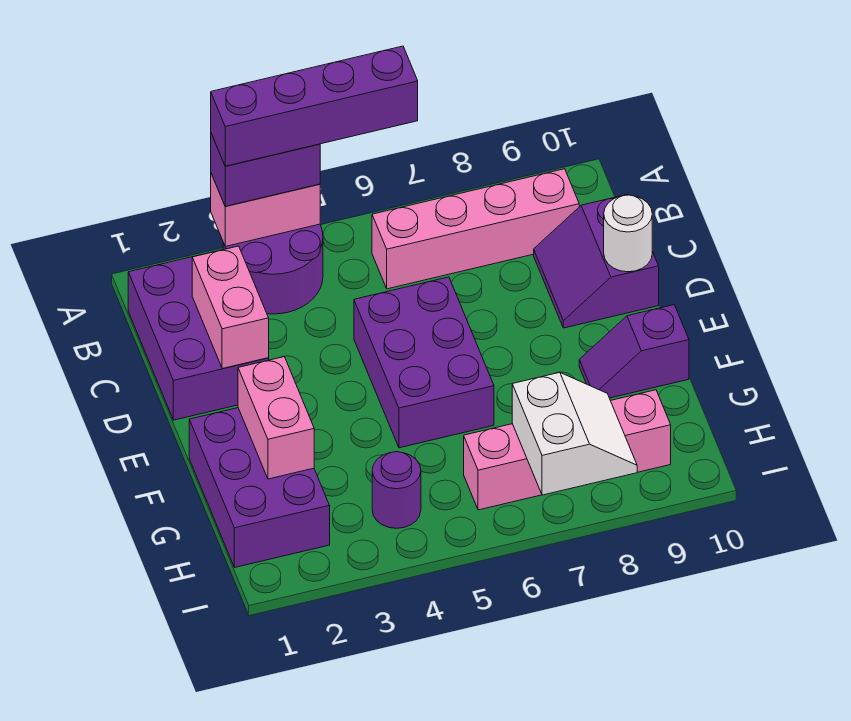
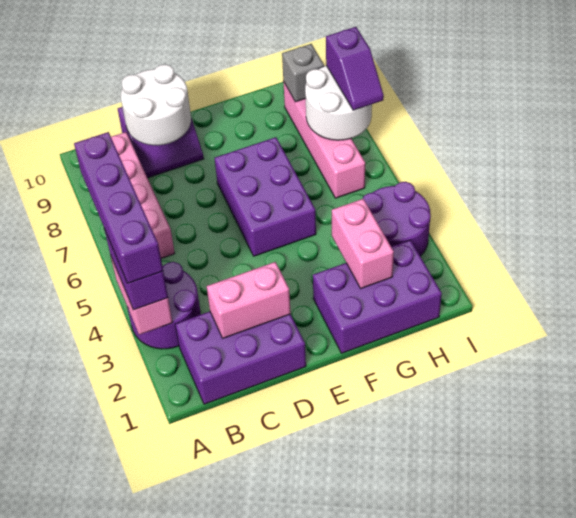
purple brick D5:F6 level 1 -> purple brick E5:F7 level 1
white round brick D10 level 2 -> white round brick C9:D10 level 2
pink brick F2:G2 level 2 -> pink brick G2:G3 level 2
purple slope F9:F10 level 1 top 10 -> purple slope I7:I8 level 3 top 8
purple round brick H4 level 1 -> purple round brick H3:I4 level 1
white slope H7:I8 level 2 top 7 -> white round brick H7:I8 level 2
none -> grey brick H9 level 2

